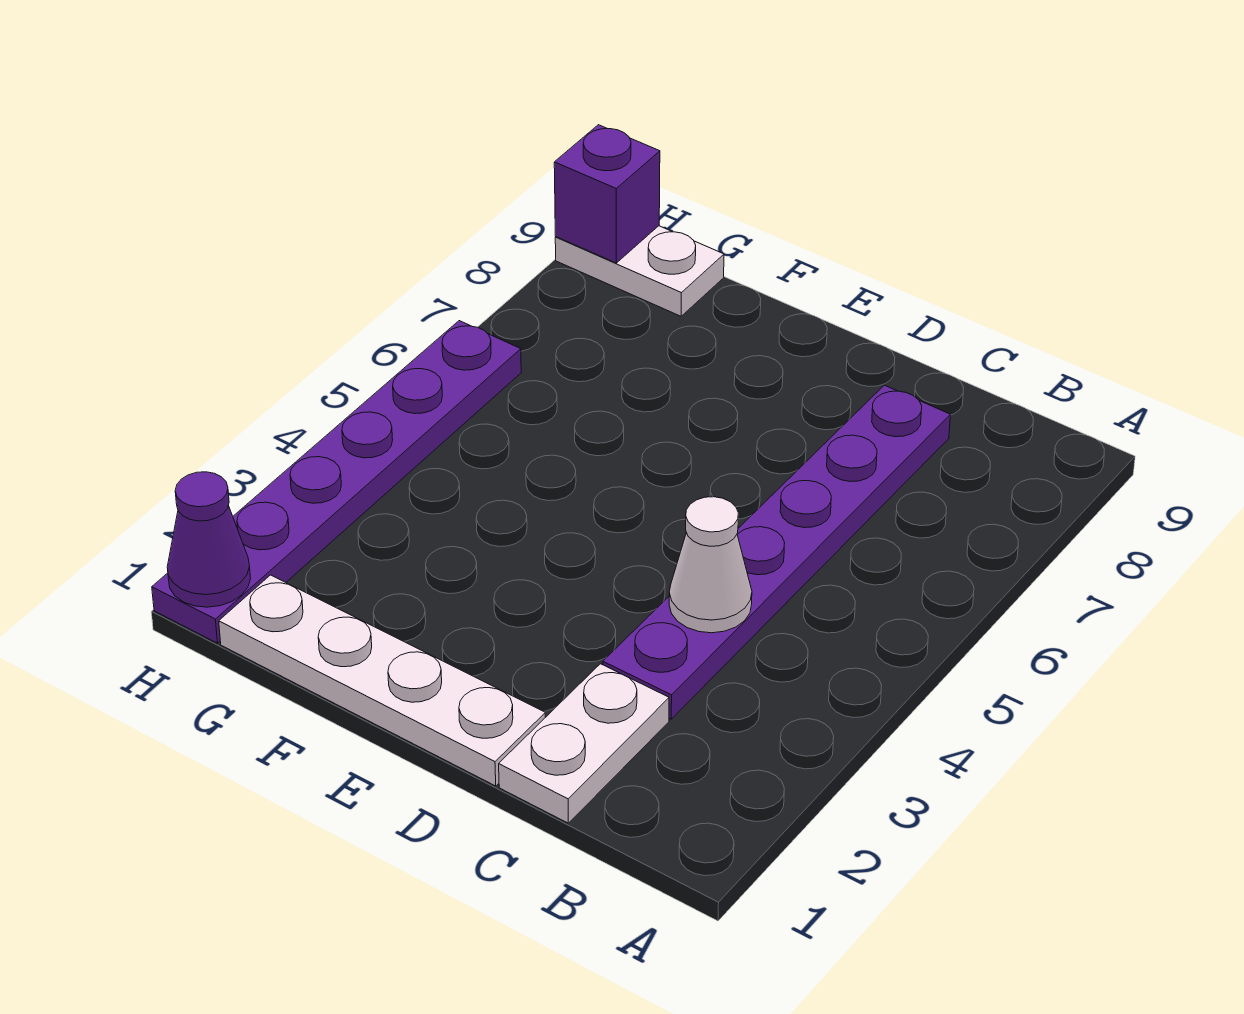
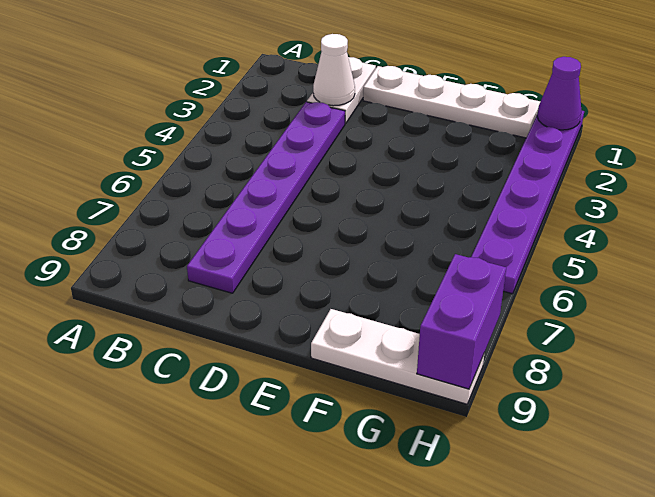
white cone C4 level 2 -> white cone C2 level 2
white plate G9:H9 level 1 -> white plate F9:H9 level 1
purple brick H9 level 2 -> purple brick H8:H9 level 2

